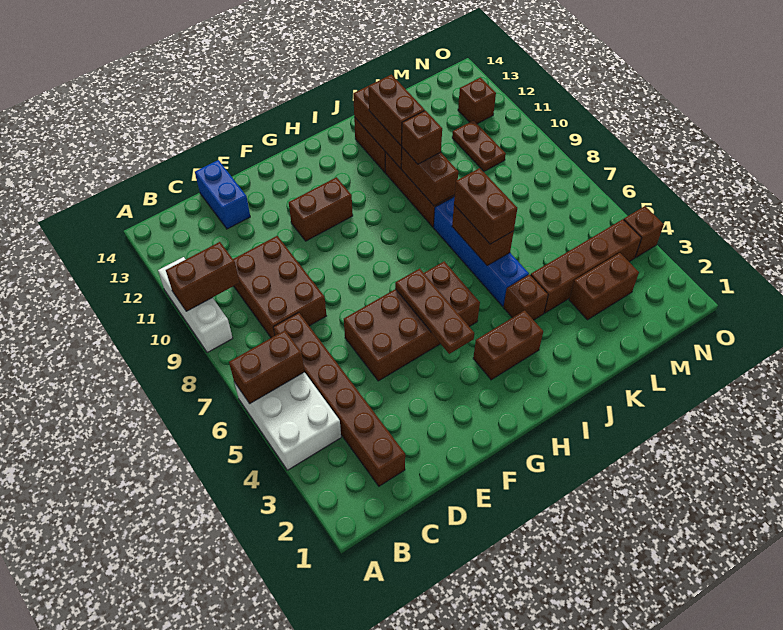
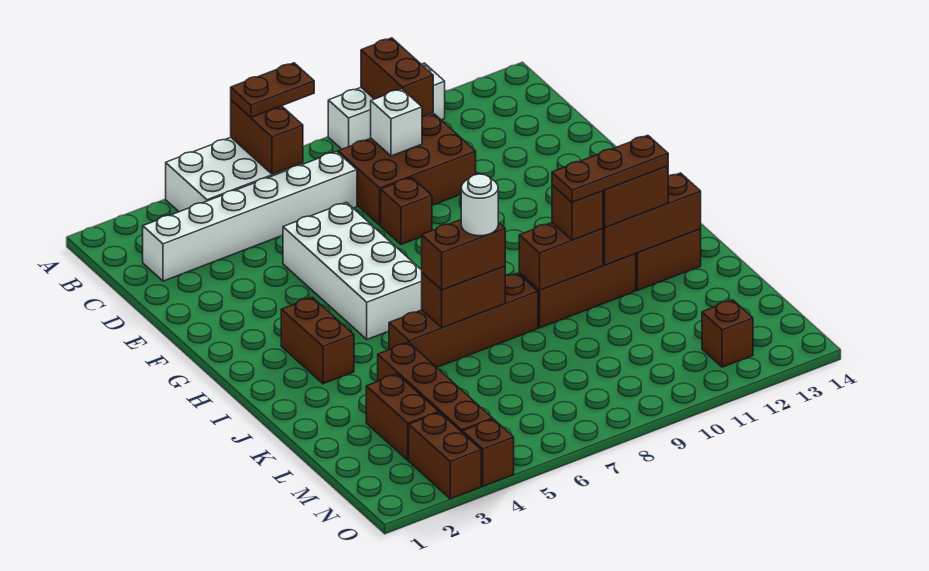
brown brick C2:C7 level 1 -> white brick C2:C7 level 1
none -> white brick C9 level 2
blue brick D13:D14 level 1 -> none
brown brick E5:H6 level 1 -> white brick E5:H6 level 1
brown brick F11:G11 level 1 -> brown brick N3:O3 level 1
brown plate G4:G6 level 2 -> brown plate J10:J12 level 4
brown brick J4 level 1 -> brown brick E8 level 1
blue brick J5:J8 level 1 -> brown brick J5:J8 level 1
none -> white round brick J7 level 4
brown plate M10:M11 level 1 -> brown plate A6:A7 level 3

